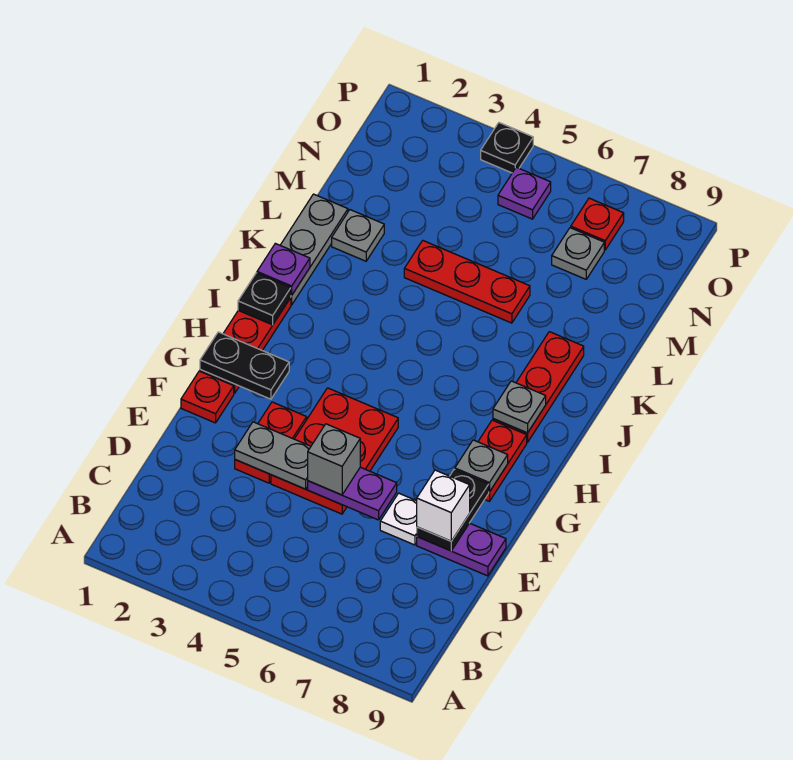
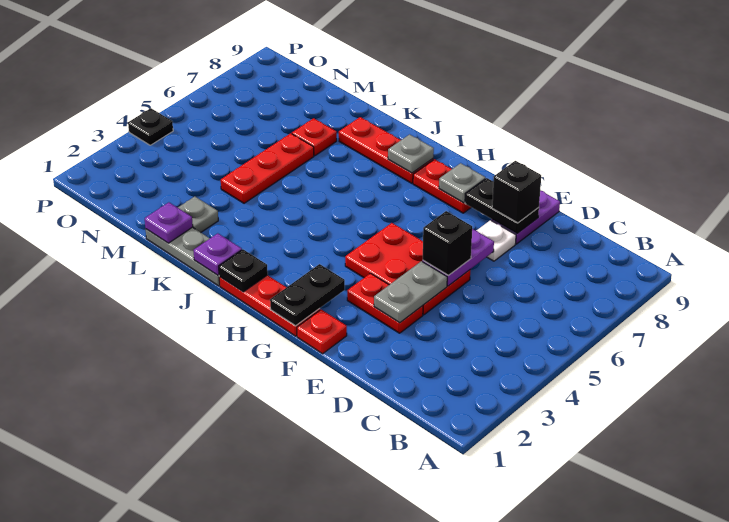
grey brick E5 level 3 -> black brick E5 level 3
white brick E8 level 3 -> black brick E8 level 3
grey plate N7 level 1 -> none
purple plate O5 level 1 -> purple plate L1 level 2
red plate O7 level 1 -> red plate L7 level 1

